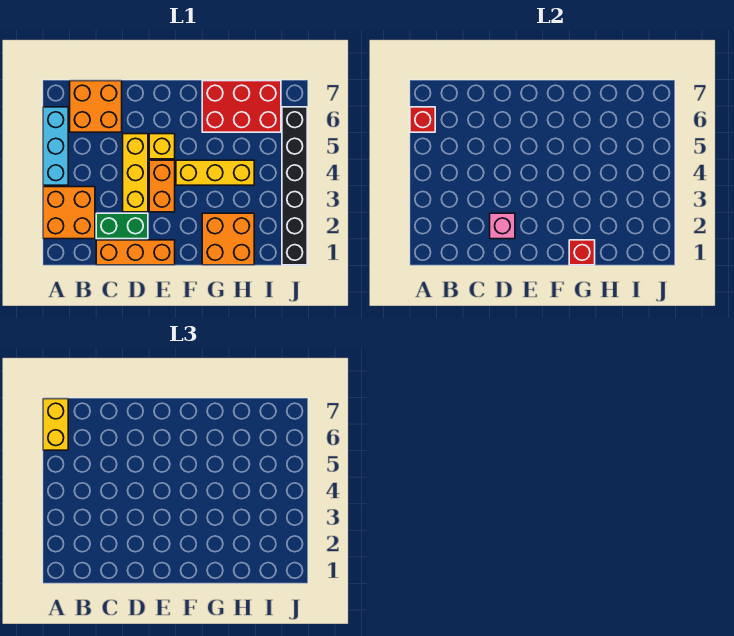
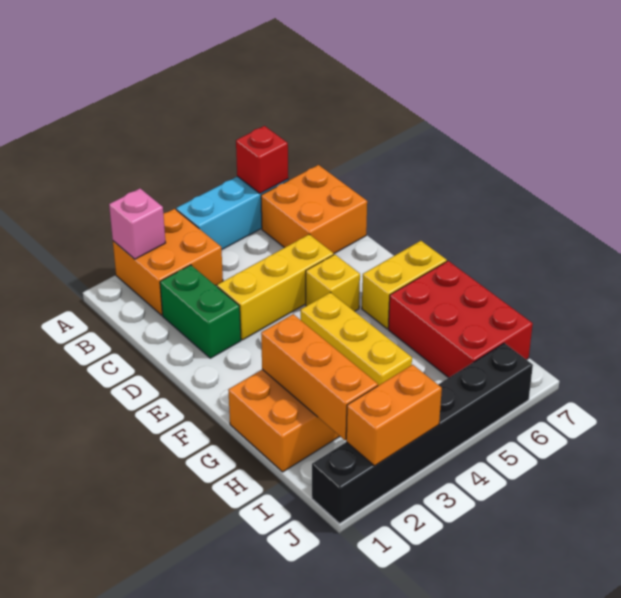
yellow brick A6:A7 level 3 -> yellow brick F6:F7 level 1
orange brick C1:E1 level 1 -> orange brick G2:I2 level 2
pink brick D2 level 2 -> pink brick A2 level 2
orange brick E3:E4 level 1 -> orange brick J2:J3 level 2
red brick G1 level 2 -> none

